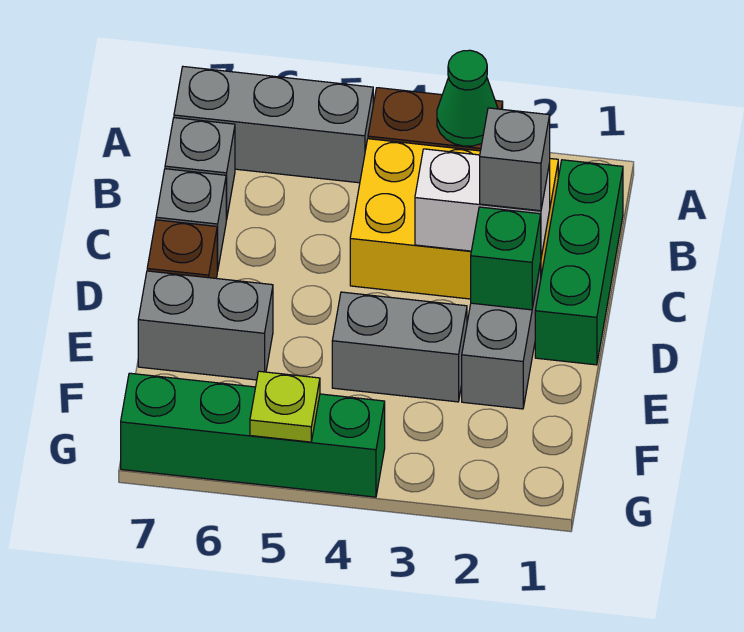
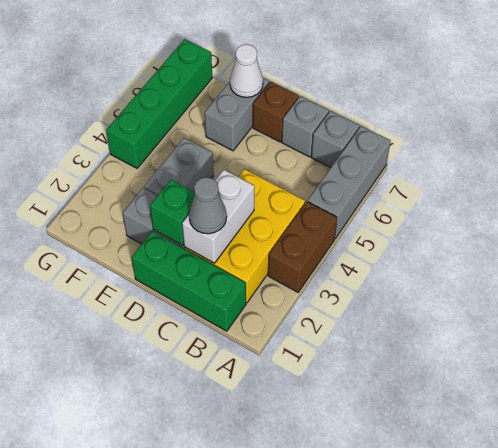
green cone A3 level 2 -> none
grey brick C2 level 3 -> grey cone C2 level 3
none -> white cone E7 level 2
lime plate G5 level 2 -> none

